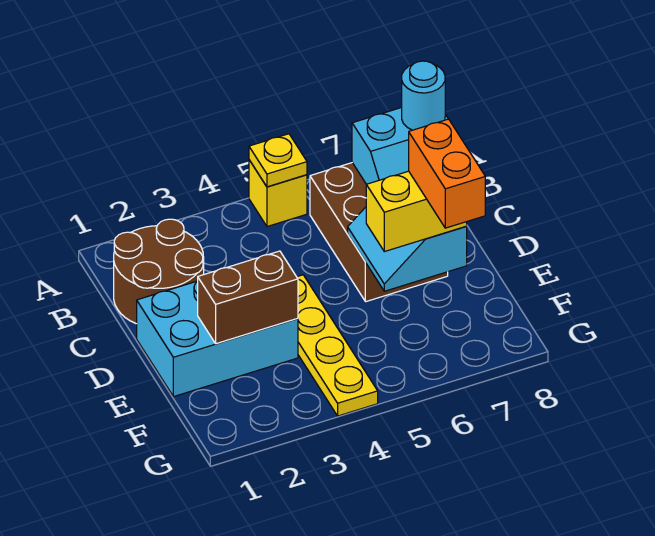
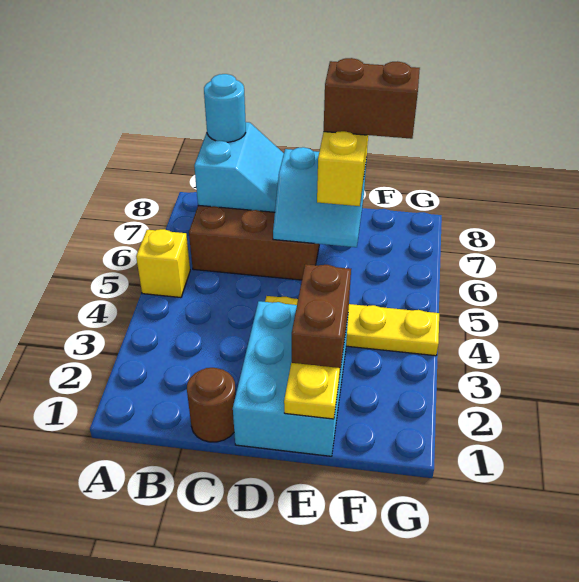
yellow plate A5 level 2 -> yellow plate E1 level 2
brown round brick B1:C2 level 1 -> brown round brick C1 level 1
orange brick E7:F7 level 4 -> brown brick E7:F7 level 4

